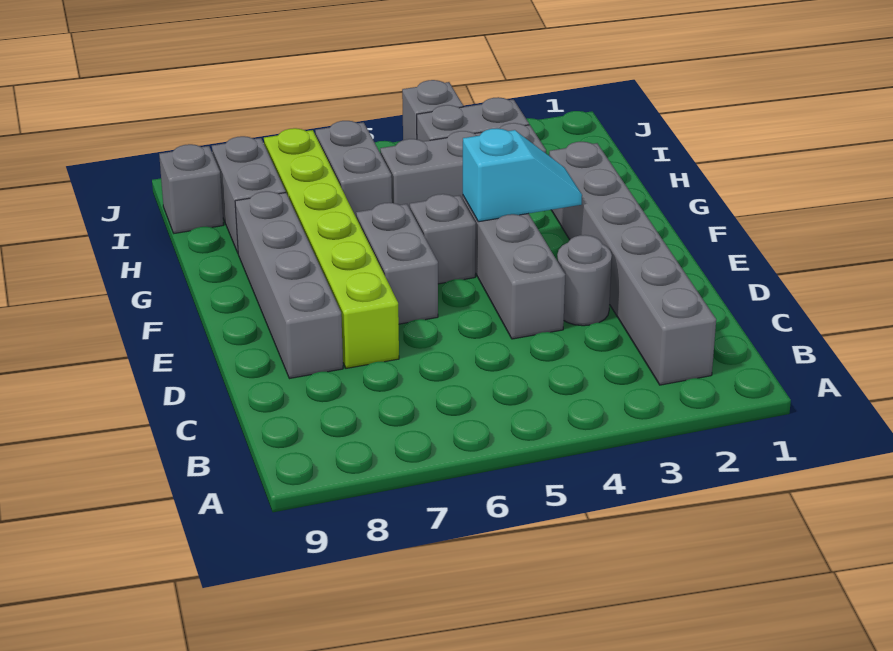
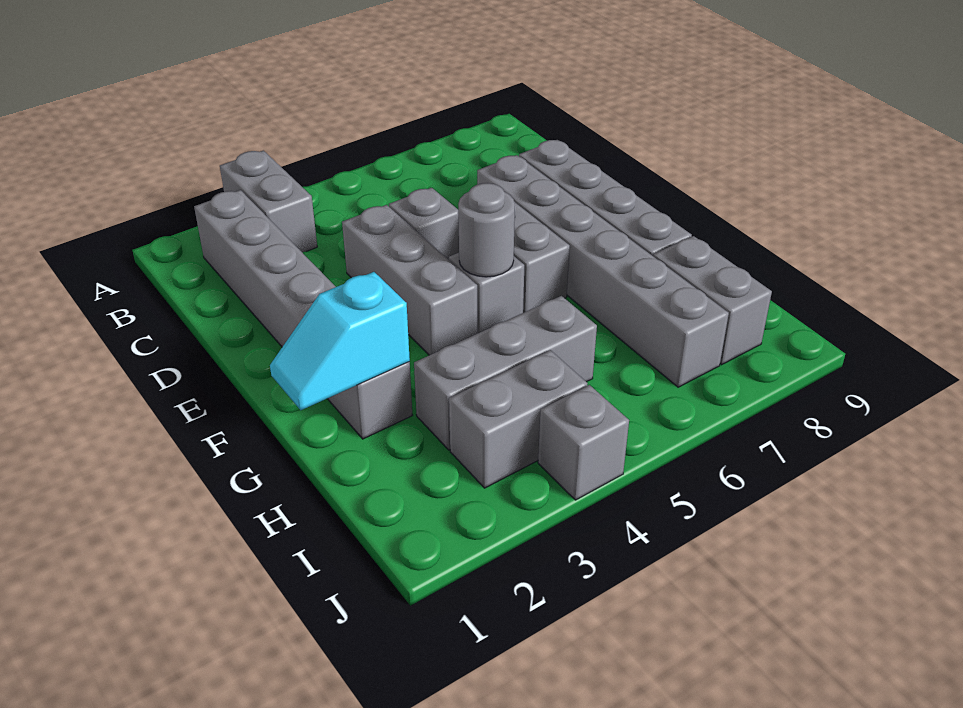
grey round brick D3 level 1 -> grey round brick F5 level 2
lime brick D7:I7 level 1 -> grey brick D7:I7 level 1
cyan slope F3:F4 level 2 top 4 -> cyan slope G1:G2 level 2 top 2
grey brick H6:I6 level 1 -> grey brick A3:B3 level 1
grey brick I9 level 1 -> grey brick D5 level 1

